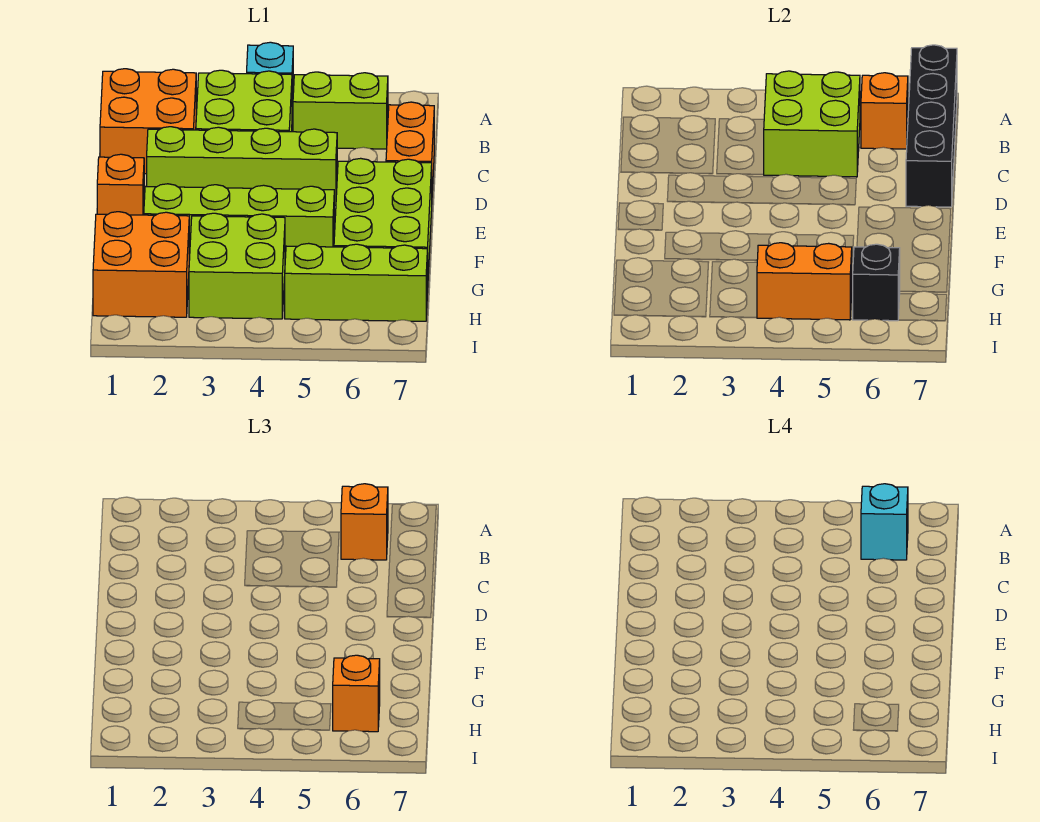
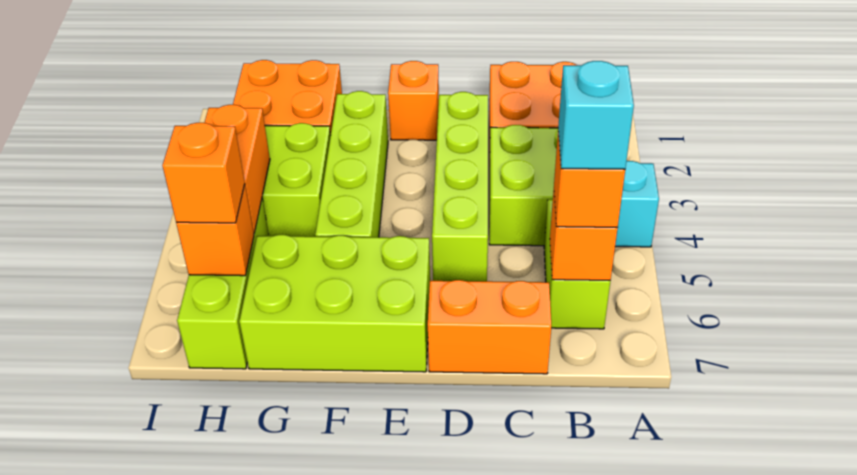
black brick A7:D7 level 2 -> none
lime brick B4:C5 level 2 -> none
black brick H6 level 2 -> orange brick H6 level 2

